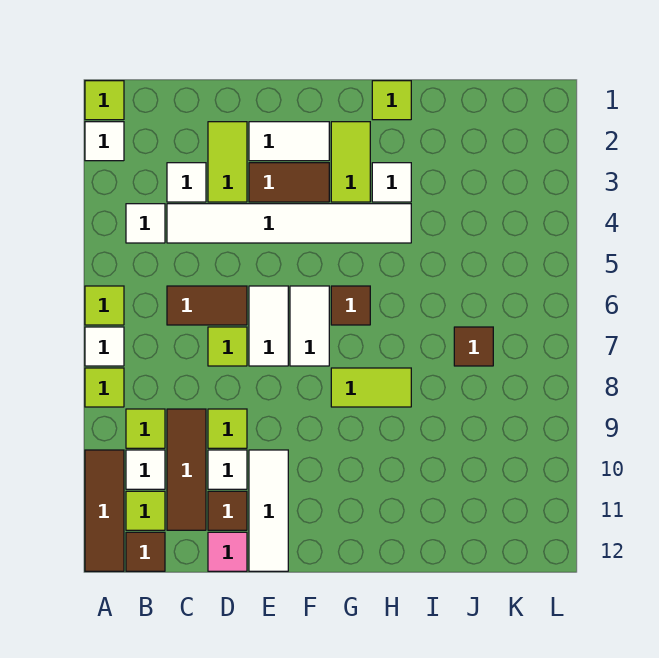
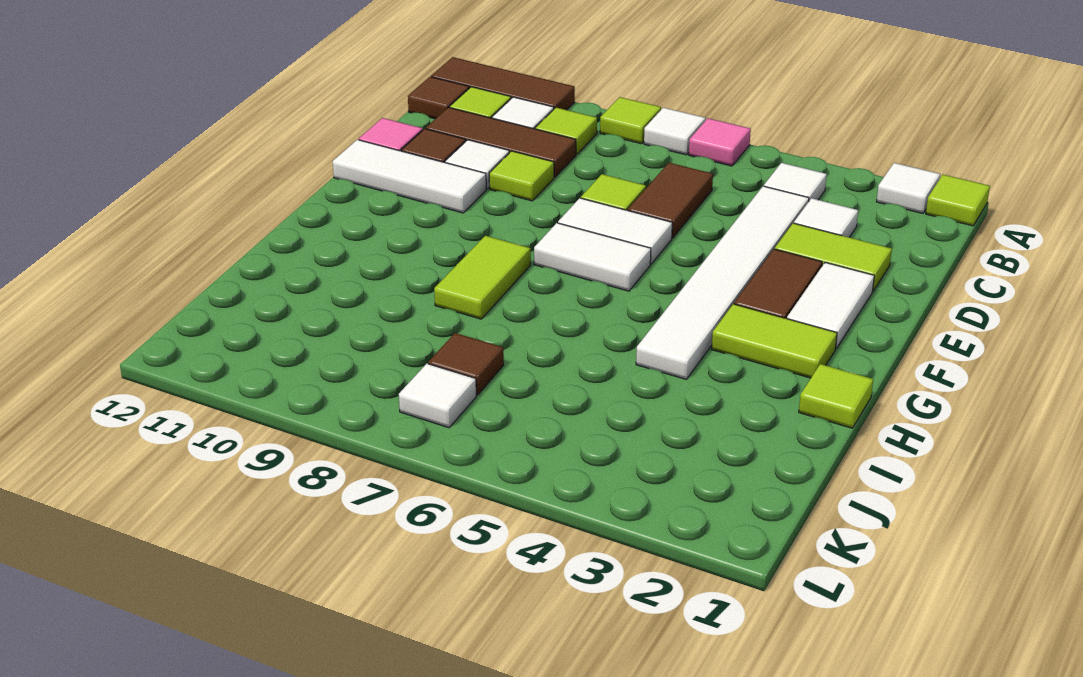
lime tile A6 level 1 -> pink tile A6 level 1
brown tile G6 level 1 -> none
white tile H3 level 1 -> white tile K7 level 1

